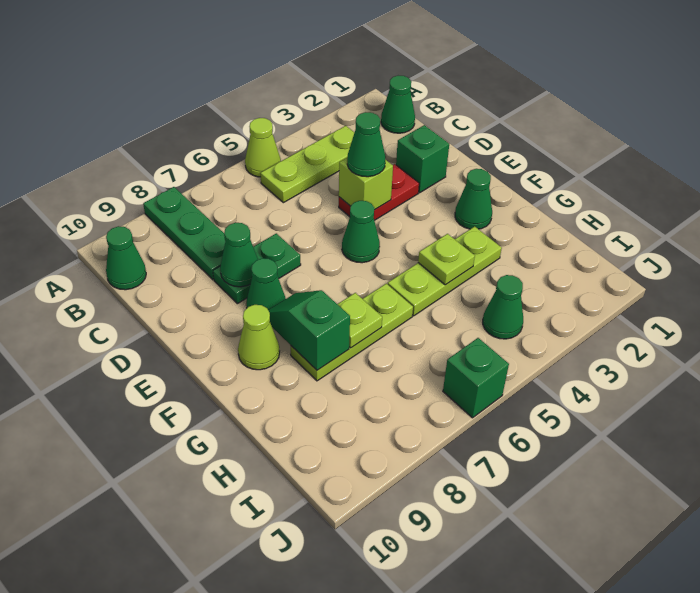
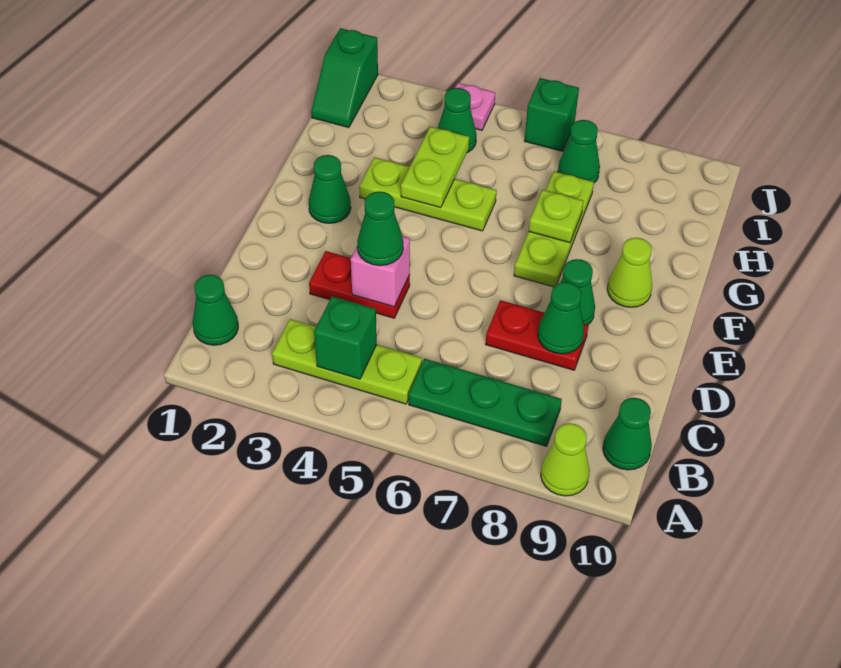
lime cone A5 level 1 -> lime cone A9 level 1
green plate A8:C8 level 1 -> green plate B6:B8 level 1
green brick D2 level 1 -> green brick B4 level 2
lime brick D4 level 2 -> pink brick D4 level 2
green plate D7:D8 level 1 -> red plate D7:D8 level 1
green cone E5 level 1 -> green cone I7 level 1
green slope F8:G8 level 2 top G -> green slope I1:J1 level 1 top J
lime plate G4 level 2 -> lime plate G4:H4 level 2
lime plate G6:G8 level 1 -> lime plate F7:H7 level 1
none -> pink plate J4 level 1

